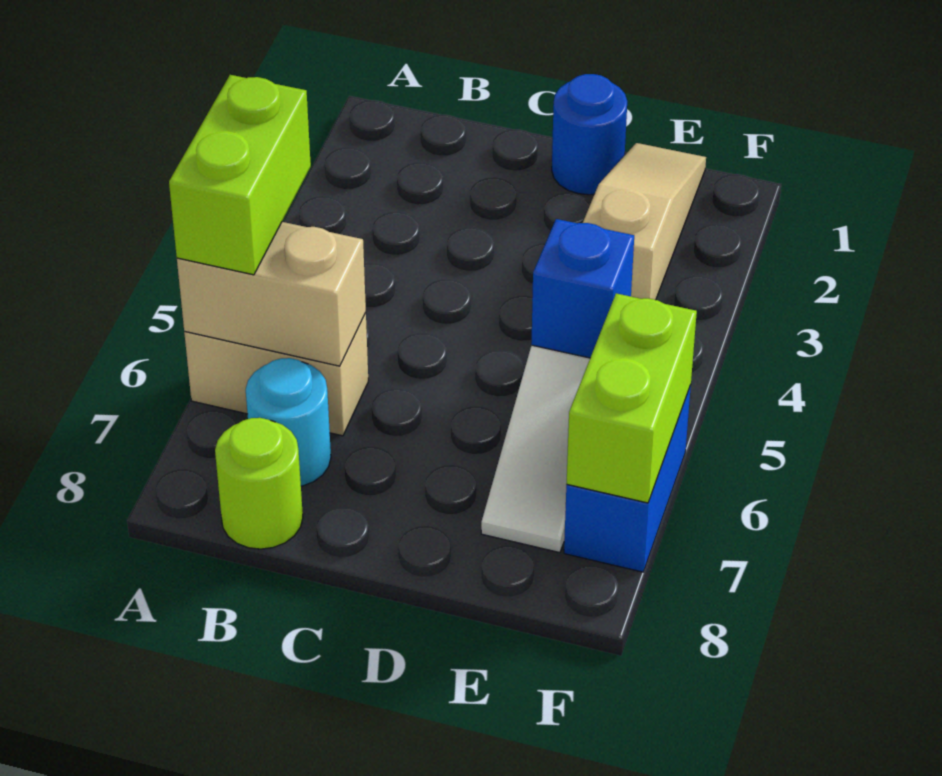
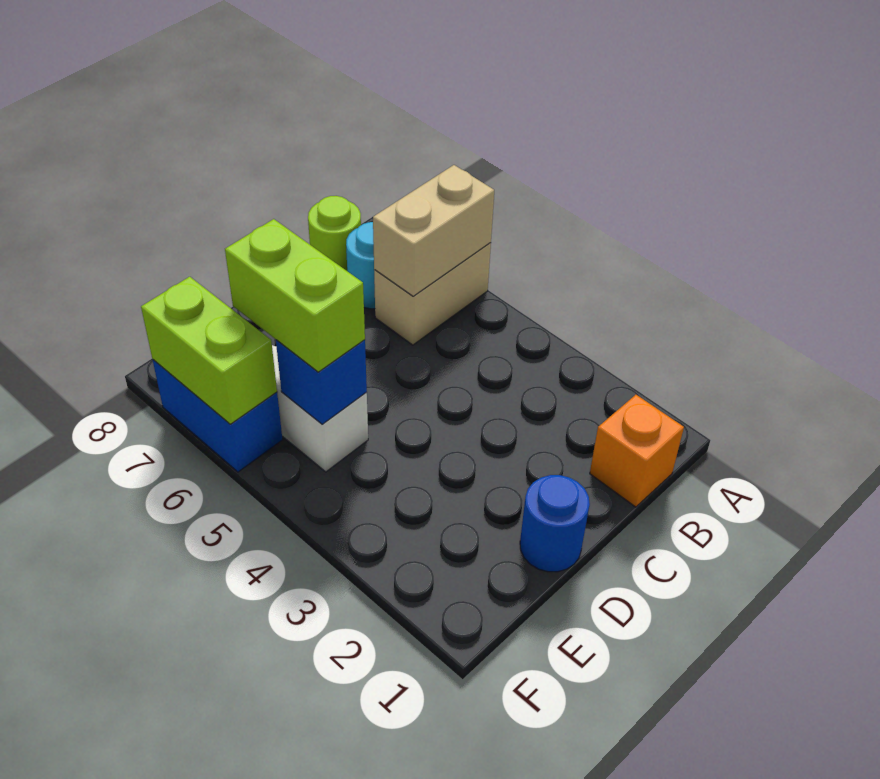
lime brick A5:A6 level 3 -> lime brick E5:E6 level 3
none -> orange brick B1 level 1
tan slope E1:E3 level 1 top 3 -> none

